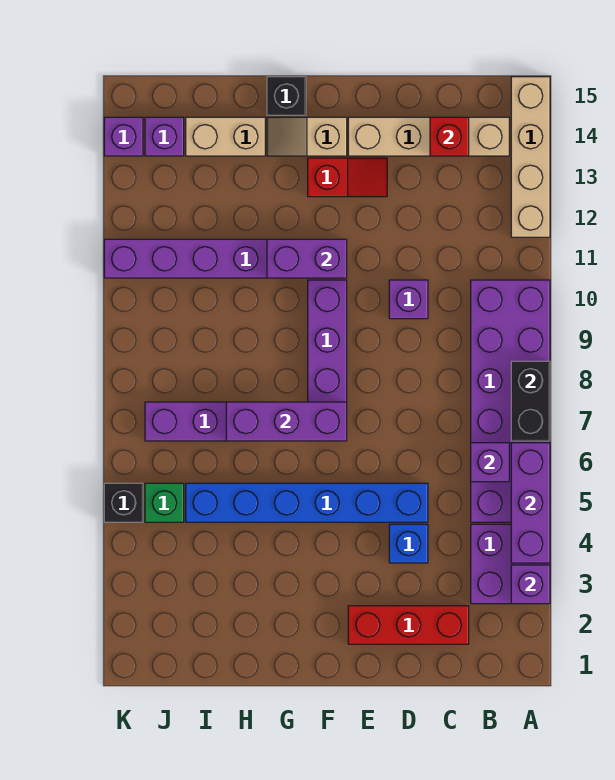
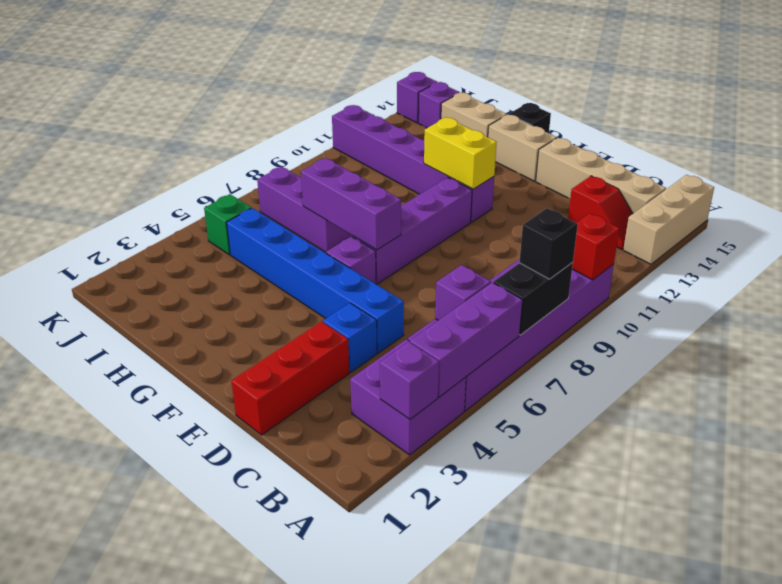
tan brick A12:A15 level 1 -> tan brick A13:A15 level 1
red brick C2:E2 level 1 -> red brick D1:D3 level 1
red brick C14 level 2 -> red brick A10 level 2
purple brick D10 level 1 -> purple brick F6 level 1
red slope E13:F13 level 1 top F -> red slope B13:C13 level 1 top C
purple brick F11:G11 level 2 -> yellow brick F11:G11 level 2
tan slope F14:G14 level 1 top F -> tan brick F14:G14 level 1
black brick K5 level 1 -> black brick A8 level 3

